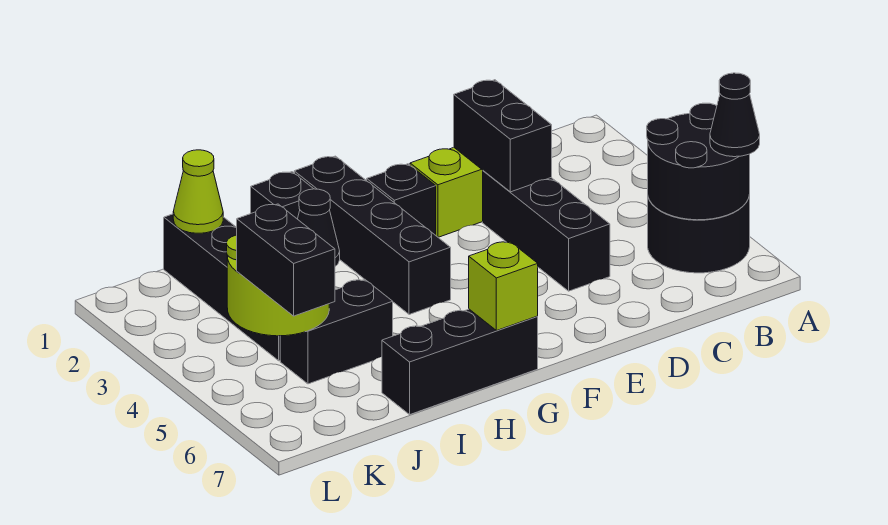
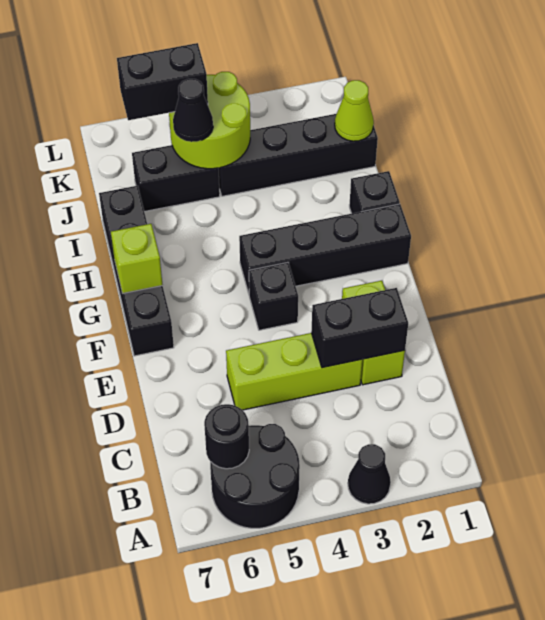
black round brick A5:B6 level 2 -> black round brick B6 level 2
black cone A6 level 3 -> black cone A3 level 1
black brick D3:D5 level 1 -> lime brick D3:D5 level 1
black brick F2 level 1 -> black brick F4 level 1
black brick G7:I7 level 1 -> black brick F7:I7 level 1
black brick I5:J5 level 1 -> black brick J5:J6 level 1

